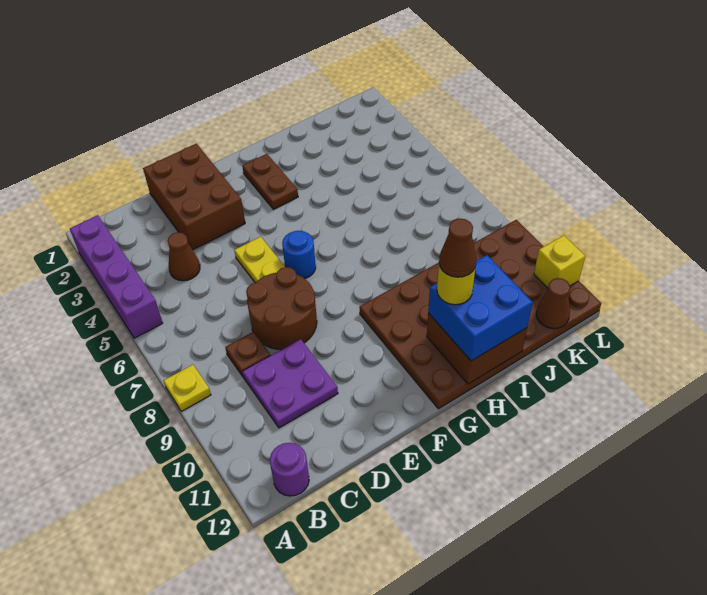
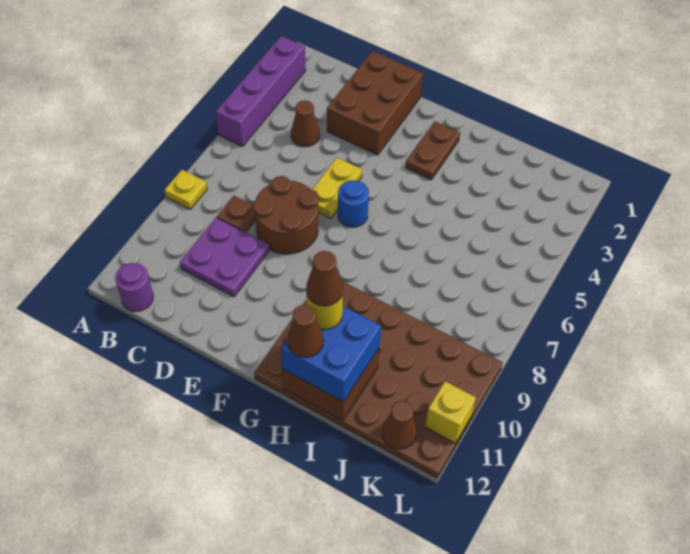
none -> brown cone H12 level 4

